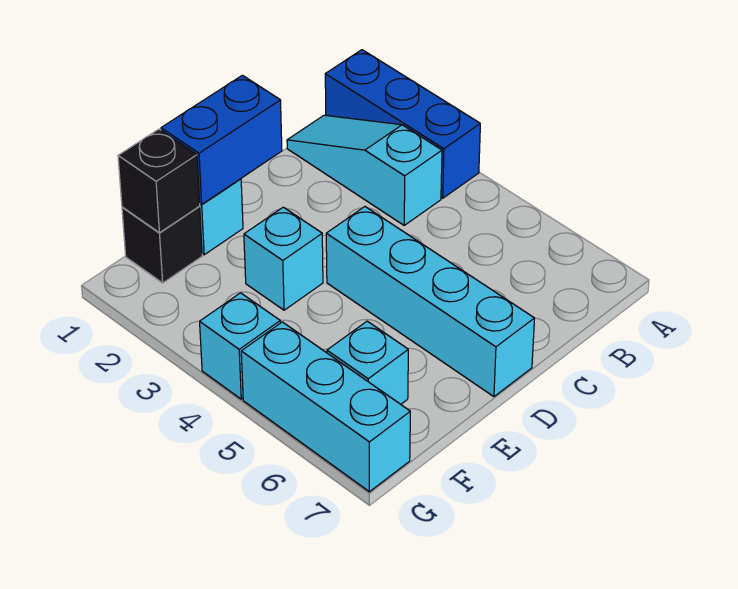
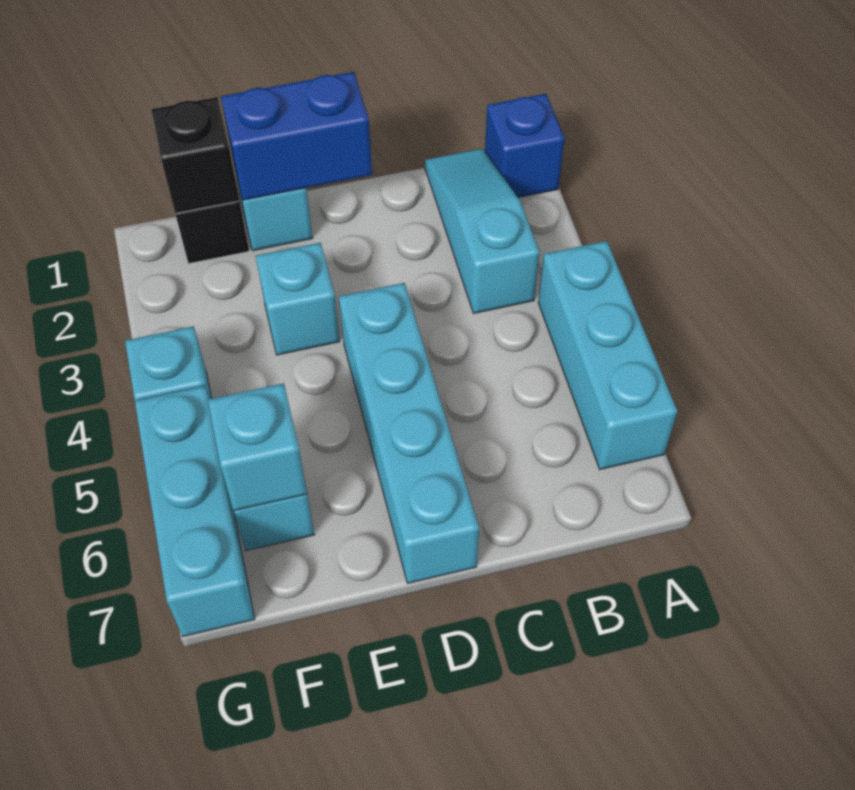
blue brick A1:A3 level 1 -> blue brick A1 level 1
none -> cyan brick A4:A6 level 1
none -> cyan brick F6 level 2

